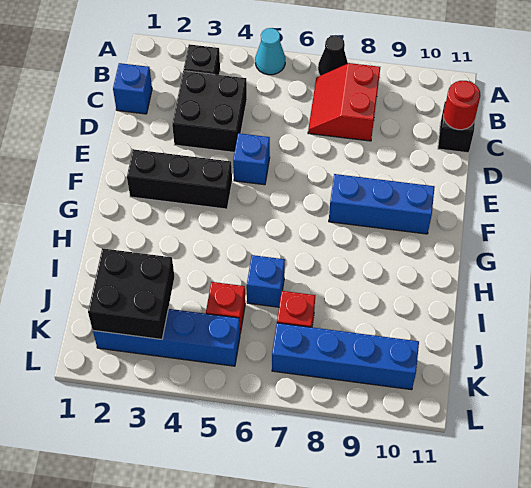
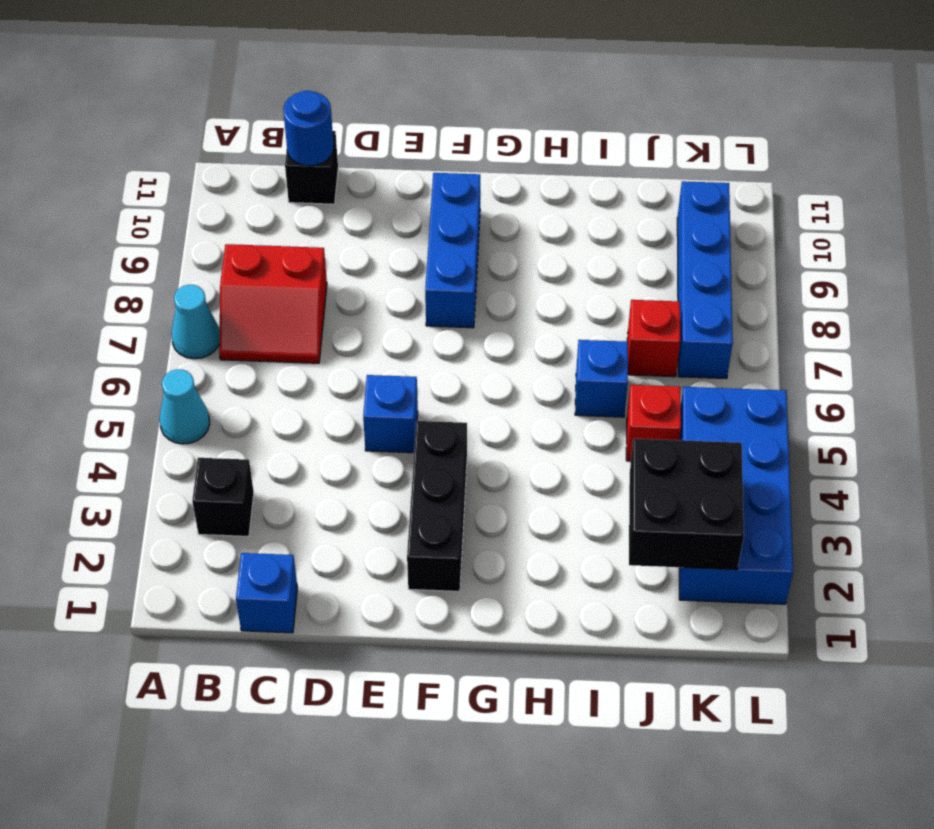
black cone A7 level 1 -> cyan cone A7 level 1
black brick C3:D4 level 1 -> none
red round brick C11 level 2 -> blue round brick C11 level 2
blue brick K2:K5 level 1 -> blue brick K2:L5 level 1

